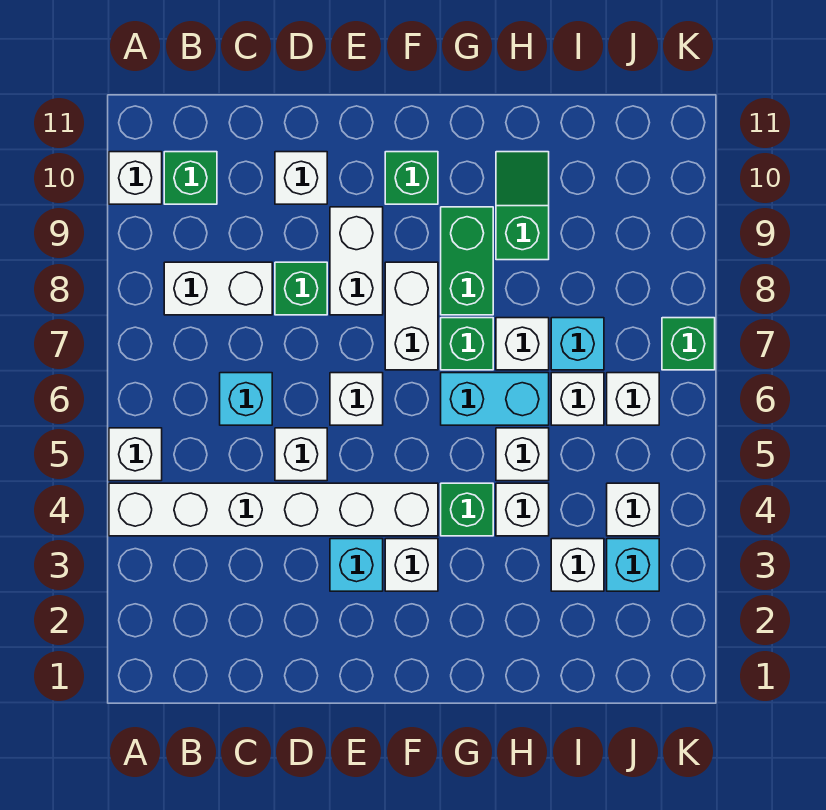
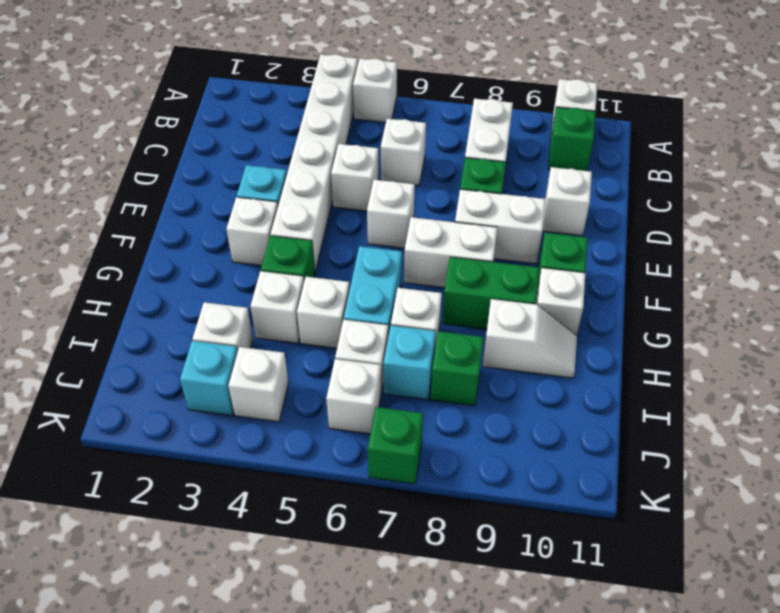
cyan brick C6 level 1 -> white brick C6 level 1
green brick G7 level 1 -> green brick I8 level 1
none -> white brick G10 level 1
green slope H9:H10 level 1 top 9 -> white slope H9:H10 level 1 top 9

